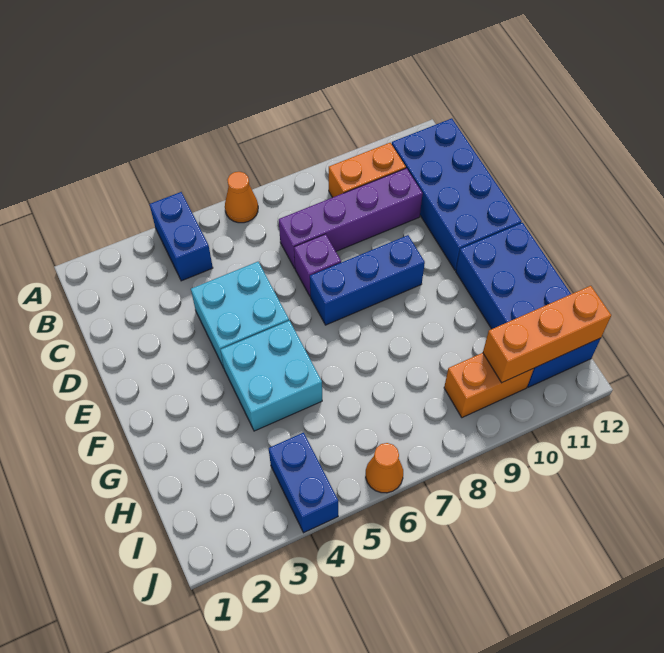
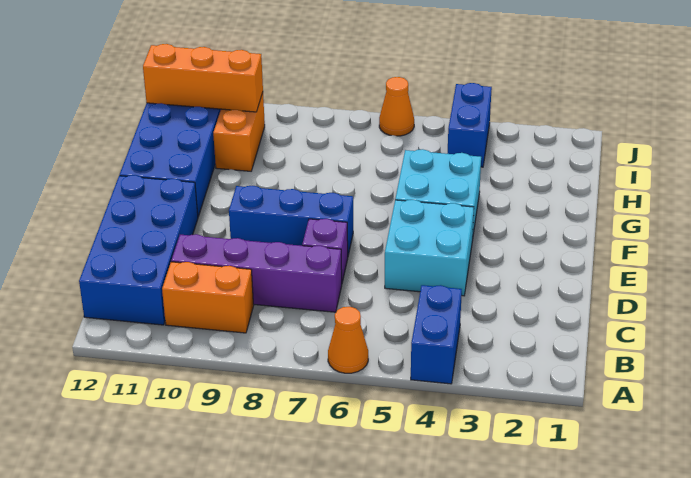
orange brick I9:I10 level 1 -> orange brick H10:I10 level 1

